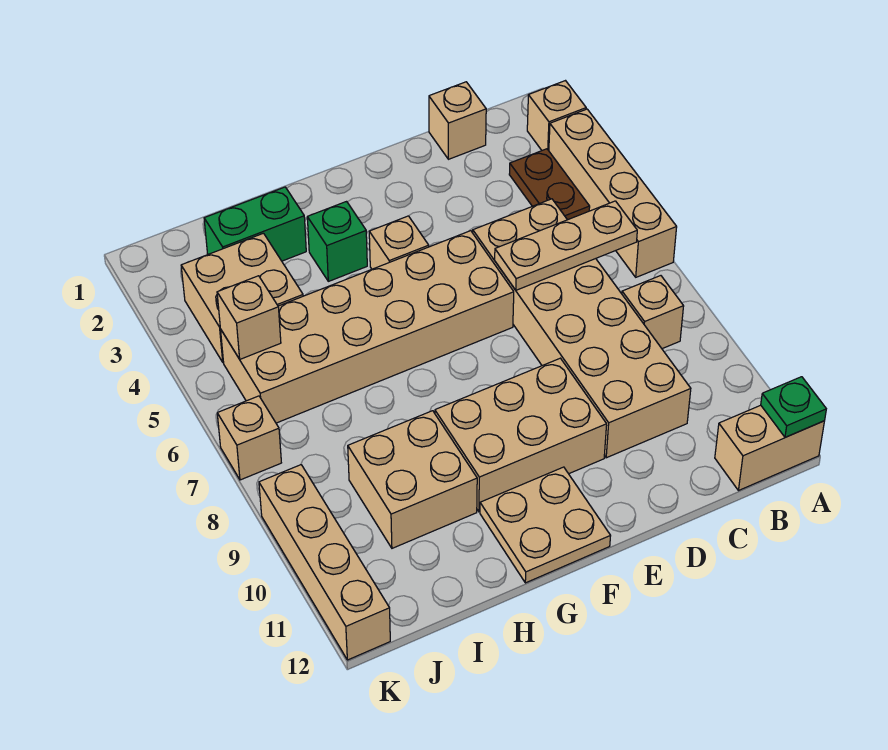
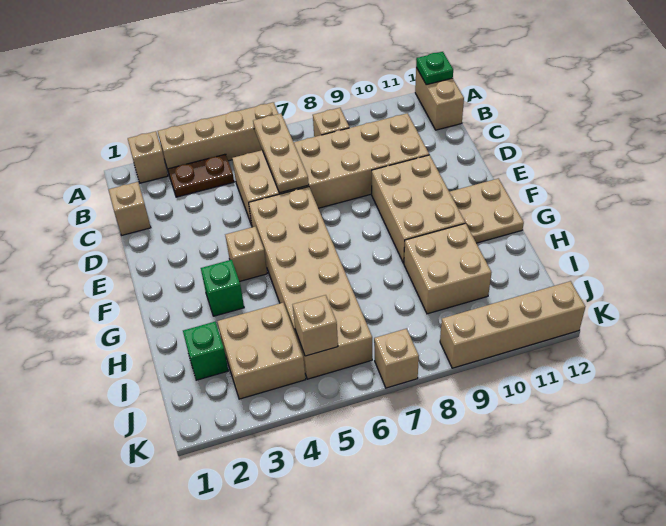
green brick H2:I2 level 1 -> green brick I2 level 1

